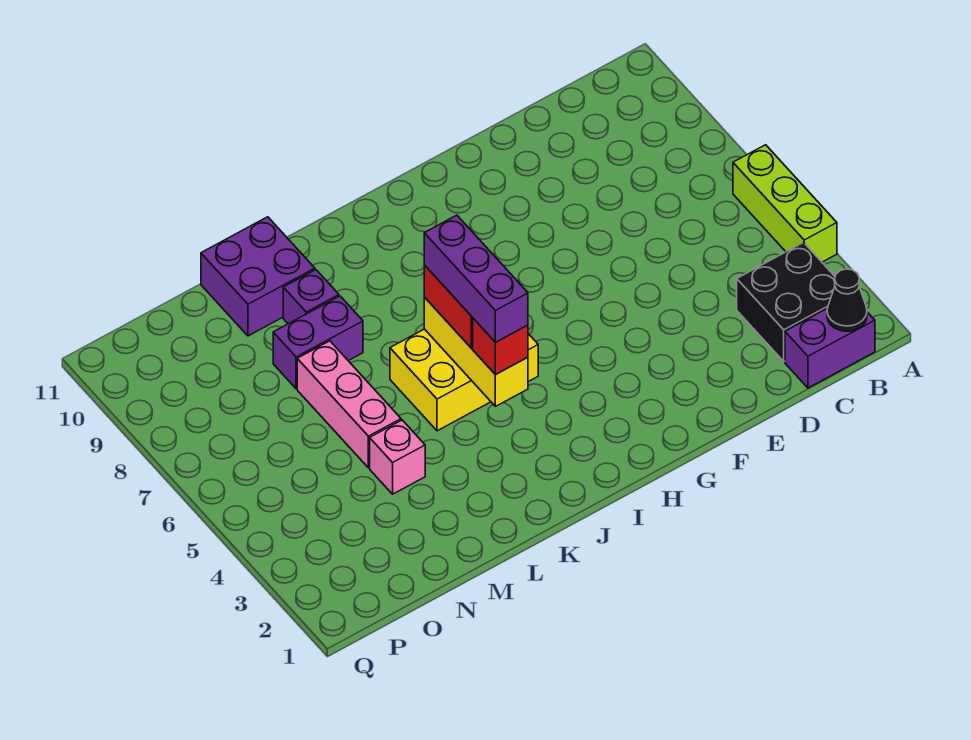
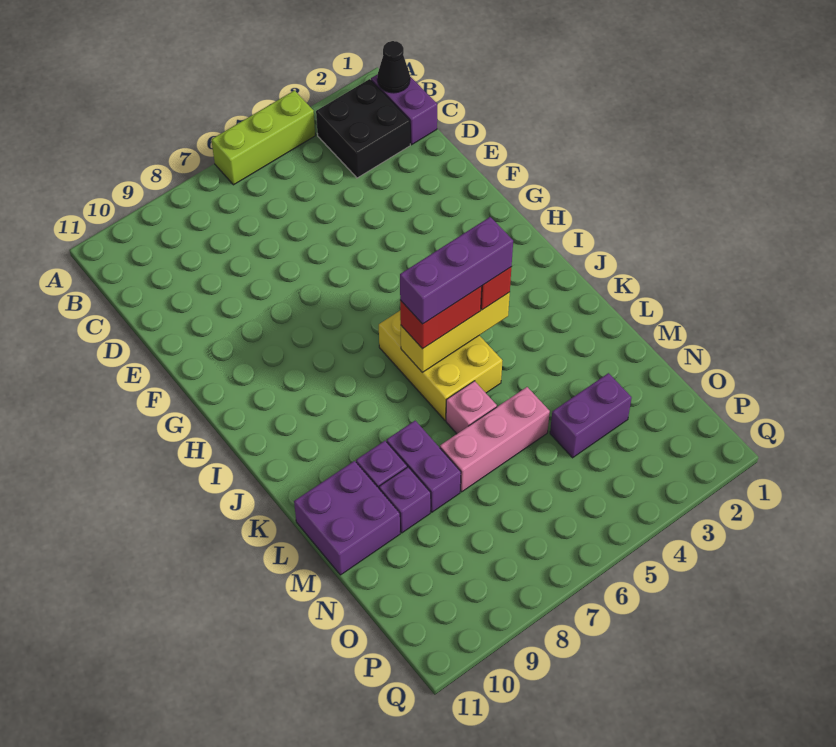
pink brick M4 level 1 -> pink brick L6 level 1
none -> purple brick M9 level 1
none -> purple brick N3:N4 level 1

